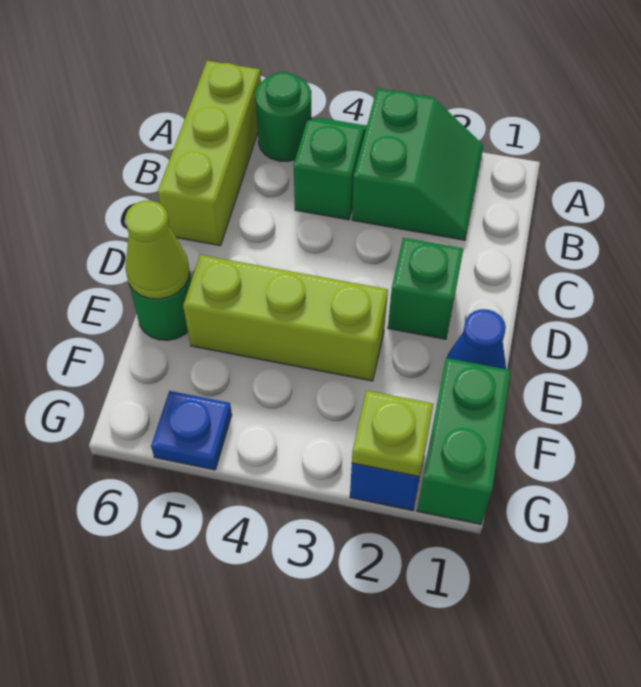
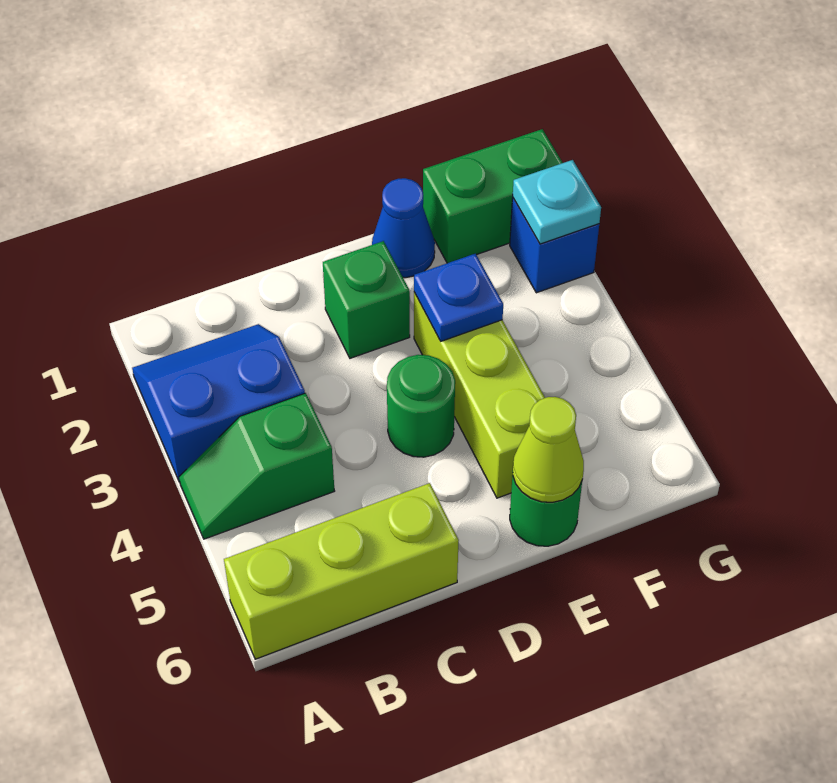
green slope A2:B3 level 1 top 3 -> blue slope A2:B3 level 1 top 3
green round brick A5 level 1 -> green round brick D4 level 1
lime plate G2 level 2 -> cyan plate G2 level 2
blue plate G5 level 1 -> blue plate E3 level 2

